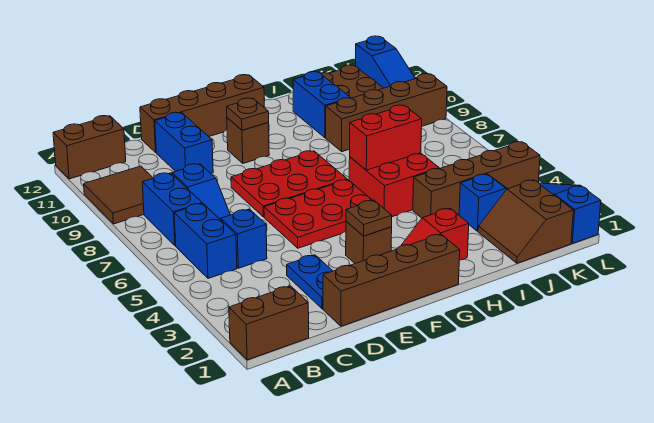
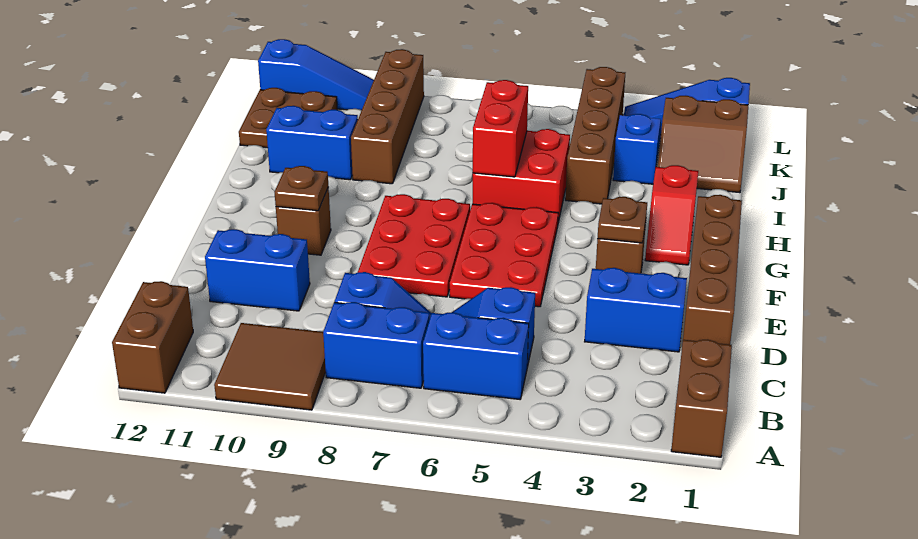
blue plate D2:D3 level 1 -> blue brick D2:D3 level 1
brown brick D12:G12 level 1 -> none

